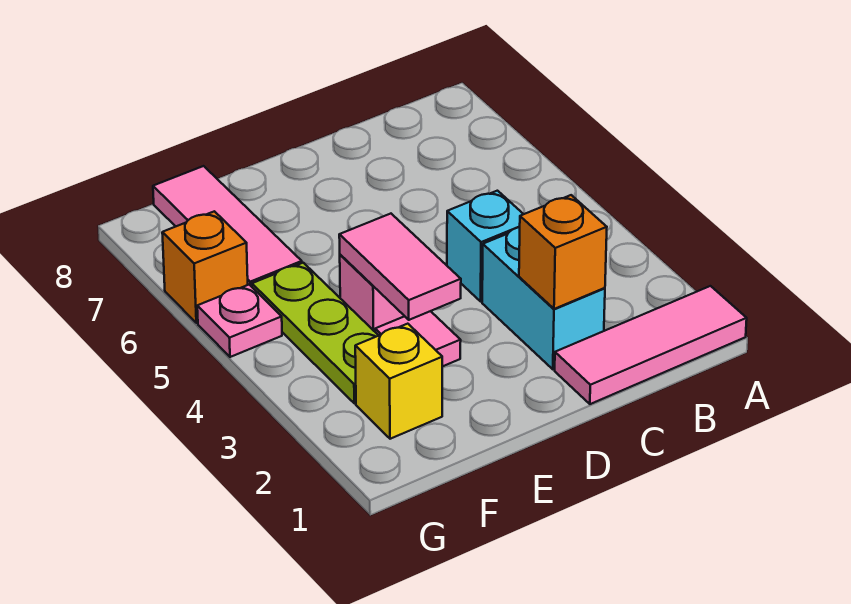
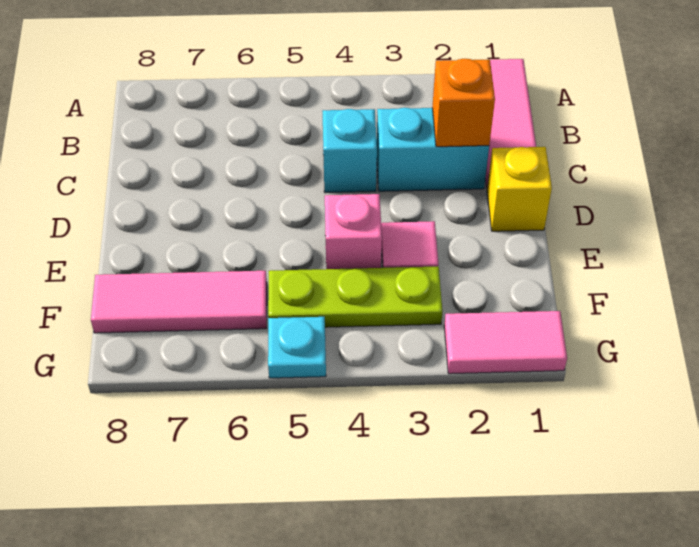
pink tile E3:E4 level 2 -> pink tile G1:G2 level 1
yellow brick F2 level 1 -> yellow brick D1 level 1
pink plate G5 level 1 -> cyan plate G5 level 1
orange brick G6 level 1 -> none

